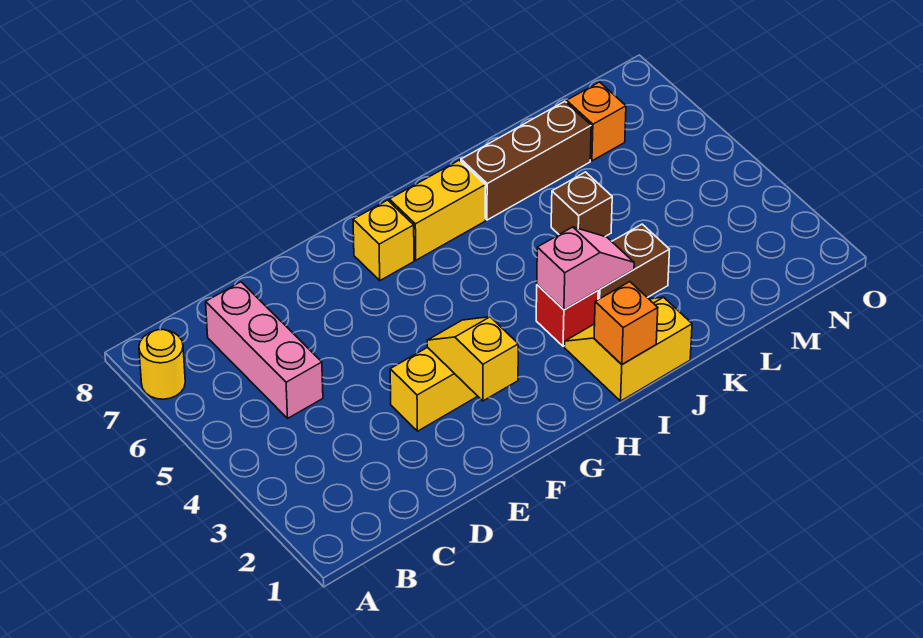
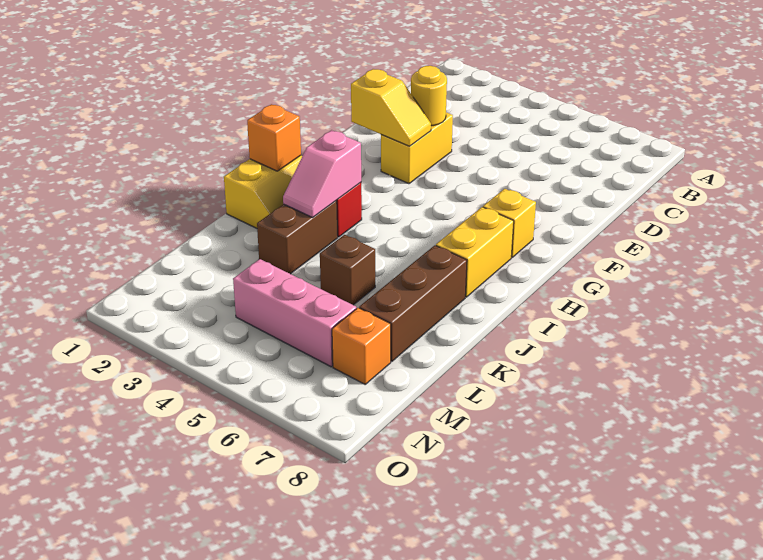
yellow round brick A7 level 1 -> yellow round brick E3 level 2
pink brick C5:C7 level 1 -> pink brick M4:M6 level 1

